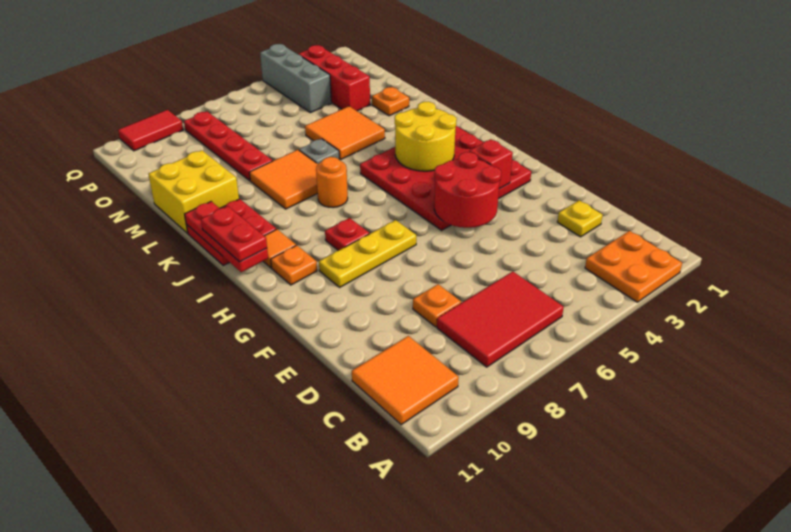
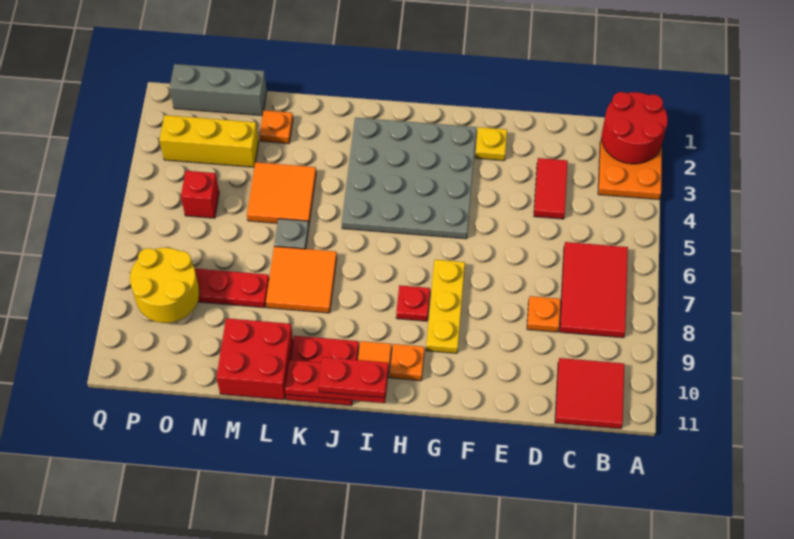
orange tile B10:C11 level 1 -> red tile B10:C11 level 1
yellow plate D2 level 1 -> yellow plate F2 level 1
red round brick F4:G5 level 2 -> red round brick A1:B2 level 2
red plate G2:J5 level 1 -> grey plate G2:J5 level 1
red brick G3 level 2 -> red brick O5 level 1
yellow round brick I3:J4 level 2 -> yellow round brick O8:P9 level 2
orange round brick J7 level 1 -> none
yellow brick L10:M11 level 1 -> red brick L10:M11 level 1
red brick N3:P3 level 1 -> yellow brick N3:P3 level 1
grey brick O4:Q4 level 1 -> grey brick N1:P1 level 1
red tile Q9:Q10 level 1 -> red tile D3:D4 level 1

